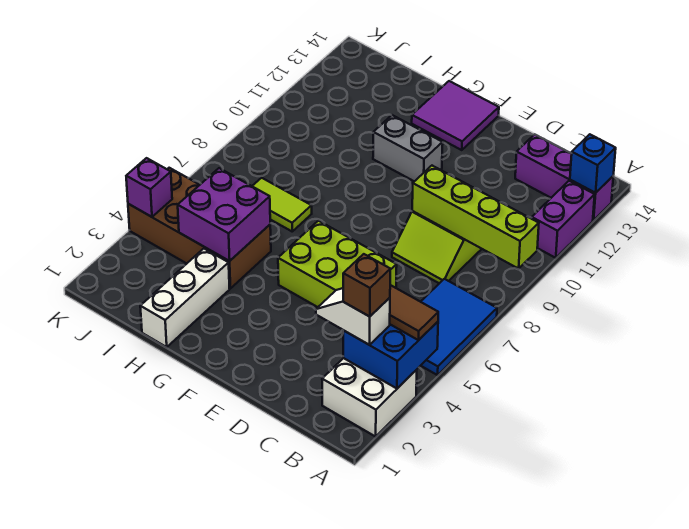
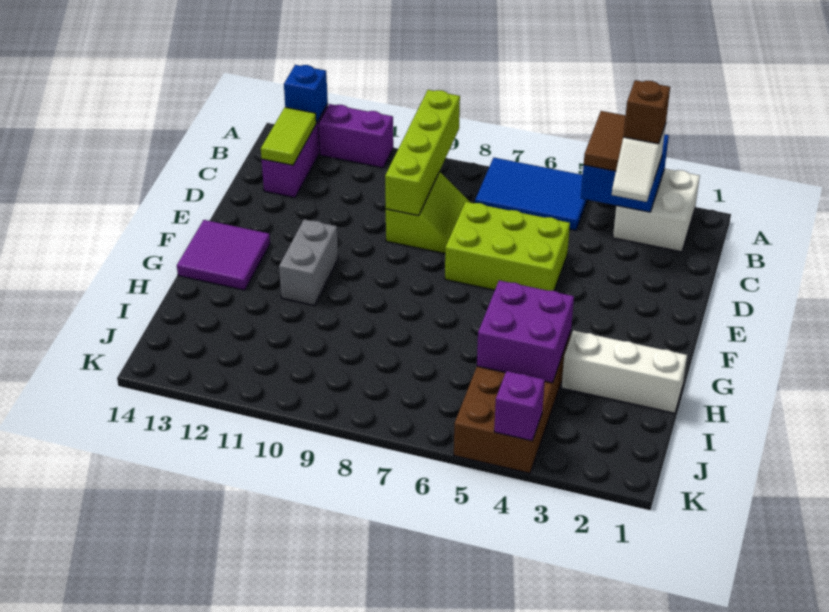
lime brick D5:F6 level 1 -> lime brick D5:E7 level 1
lime tile H7:I7 level 1 -> lime tile B13:C13 level 2

